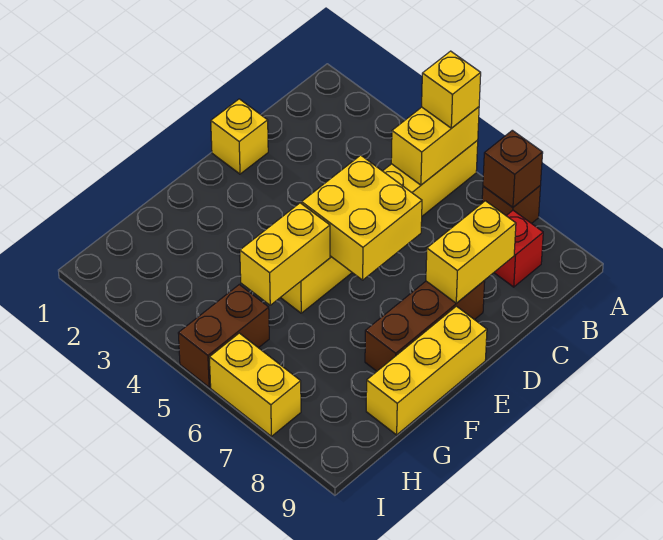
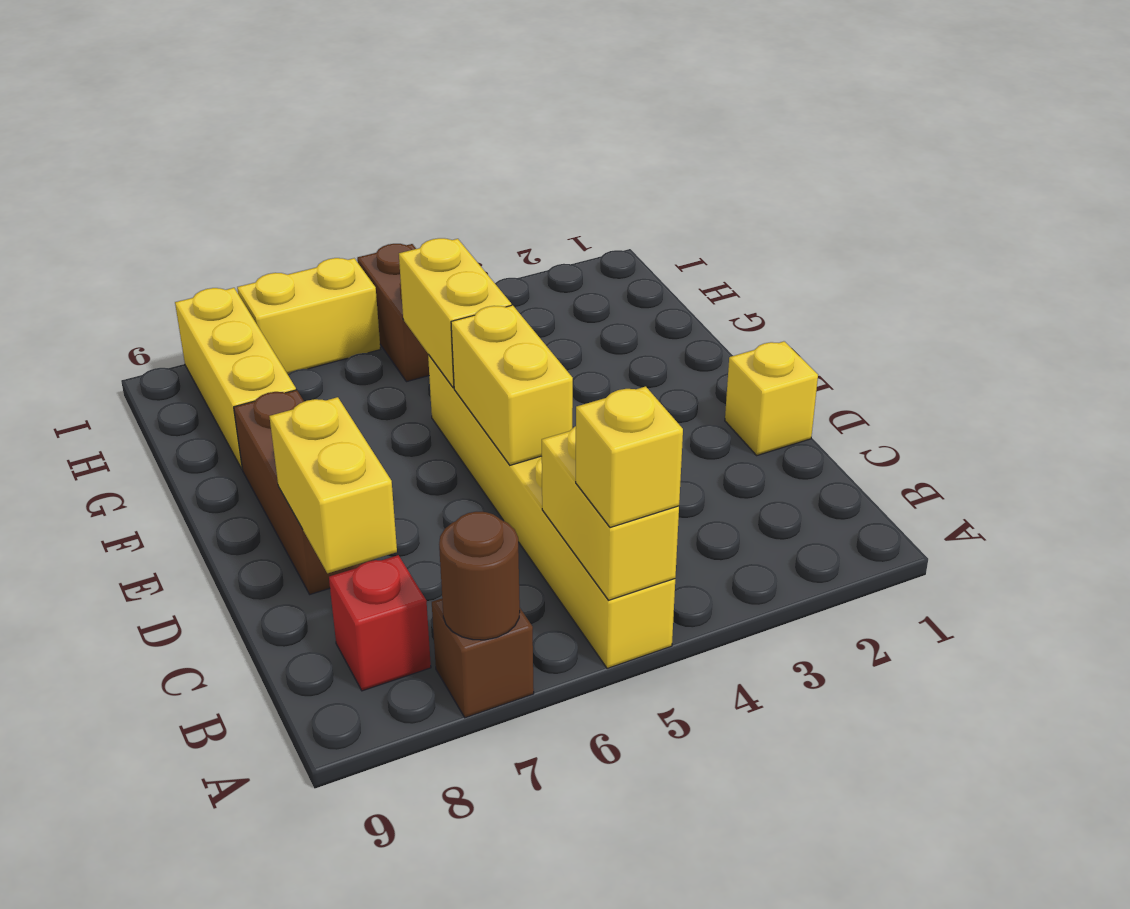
brown brick A7 level 2 -> brown round brick A7 level 2
yellow brick D5:E6 level 2 -> yellow brick D5:E5 level 2
yellow brick E9:G9 level 1 -> yellow brick G8:I8 level 1

